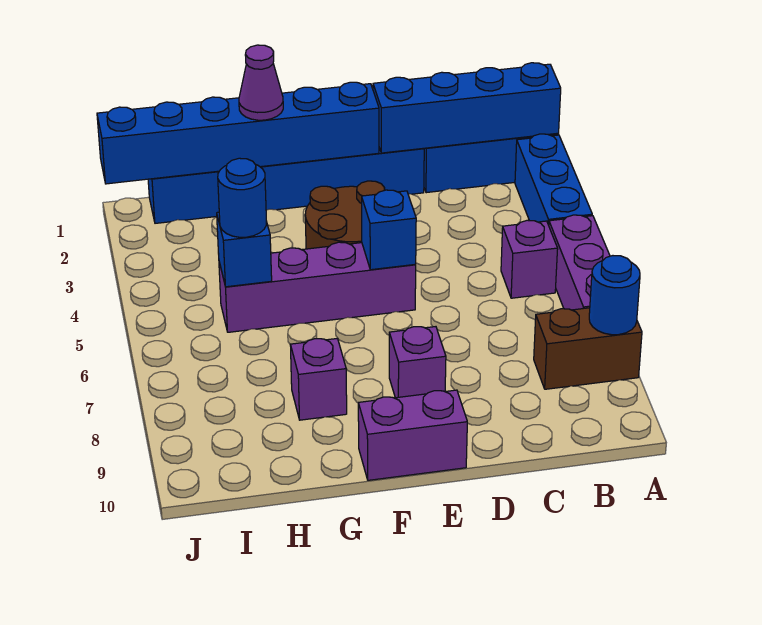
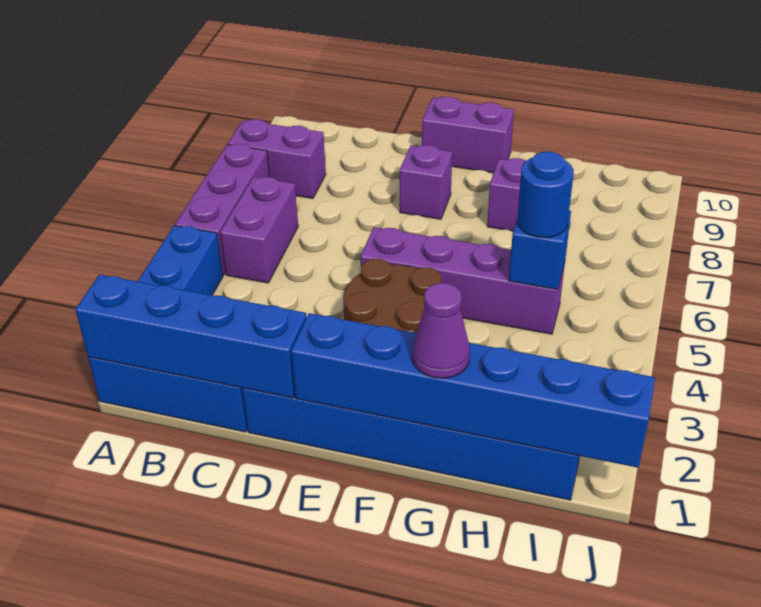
brown brick A8:B8 level 1 -> purple brick A8:B8 level 1
blue round brick A8 level 2 -> none
purple brick B5 level 1 -> purple brick B5:B6 level 1
blue brick E5 level 2 -> none

